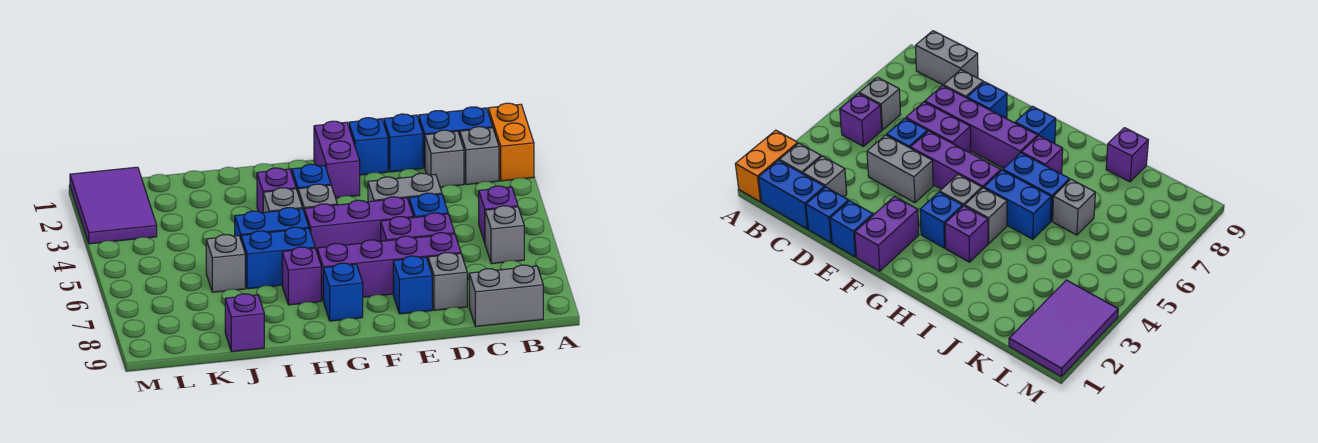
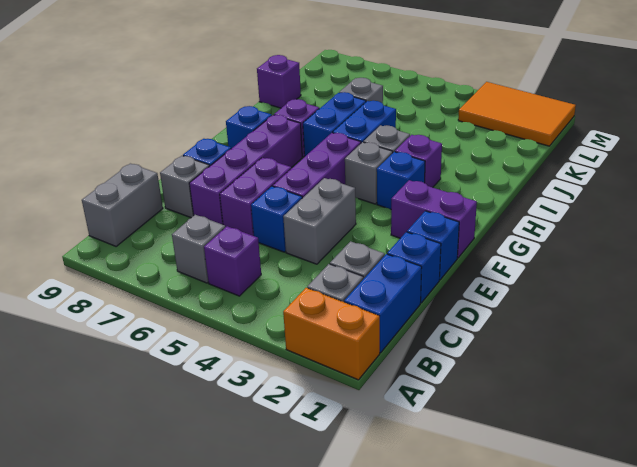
purple tile L1:M3 level 1 -> orange tile L1:M3 level 1

